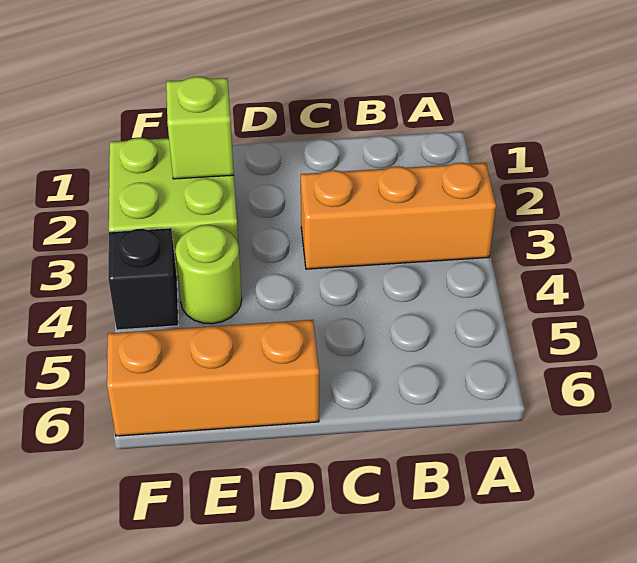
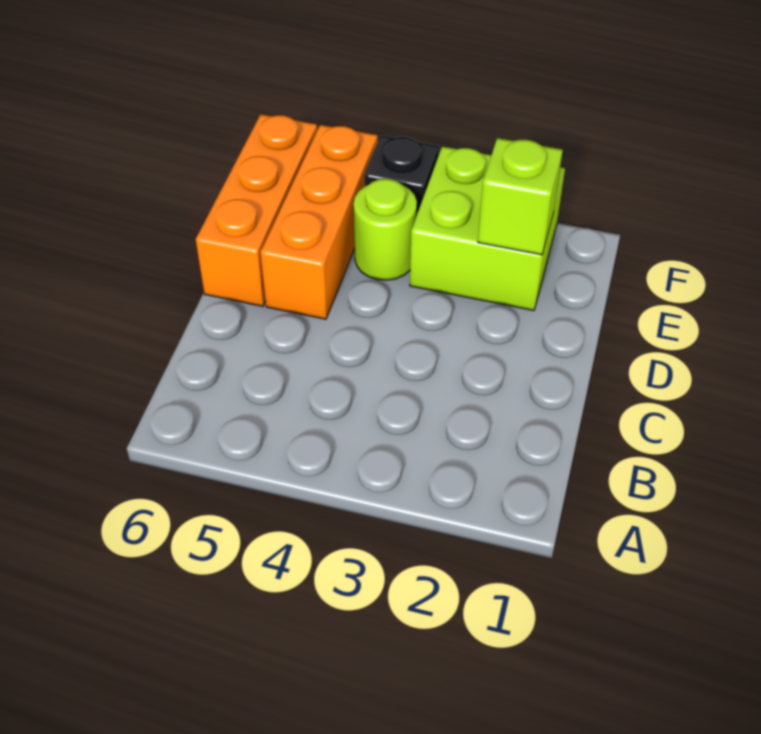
orange brick A3:C3 level 1 -> orange brick D5:F5 level 1

